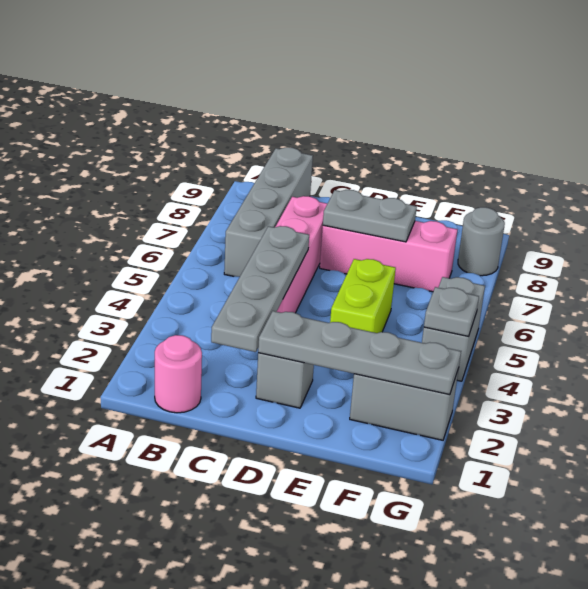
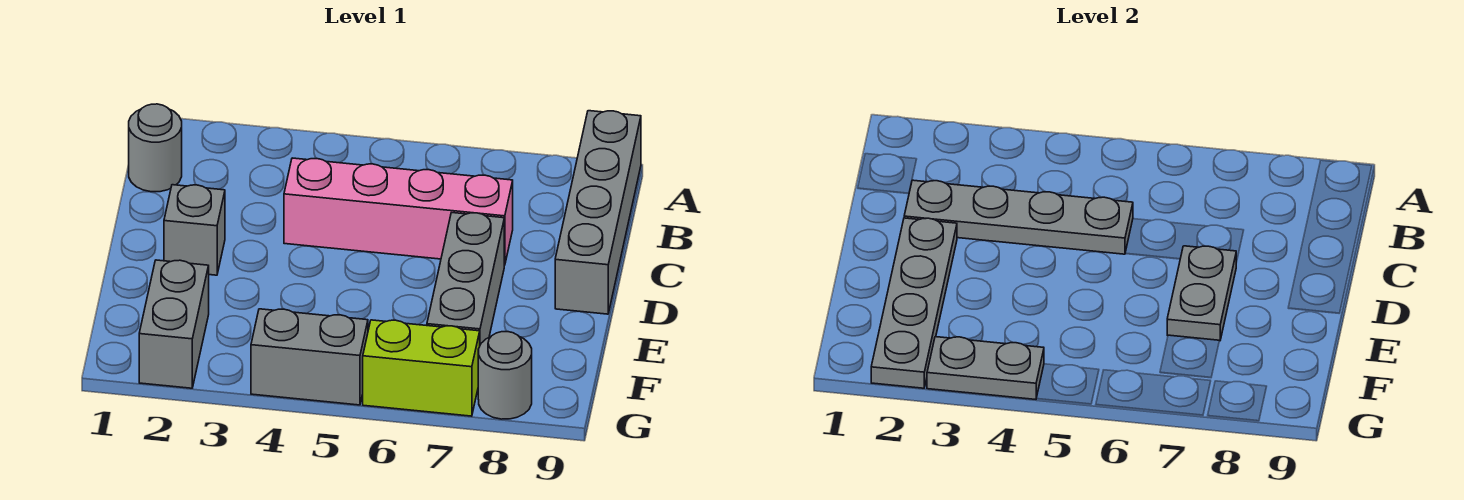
pink round brick B1 level 1 -> grey round brick B1 level 1
grey brick B6:B9 level 1 -> grey brick A9:D9 level 1
pink brick D7:F7 level 1 -> grey brick D7:F7 level 1
lime brick E4:E5 level 1 -> lime brick G6:G7 level 1
grey plate G4 level 2 -> grey plate G3:G4 level 2

